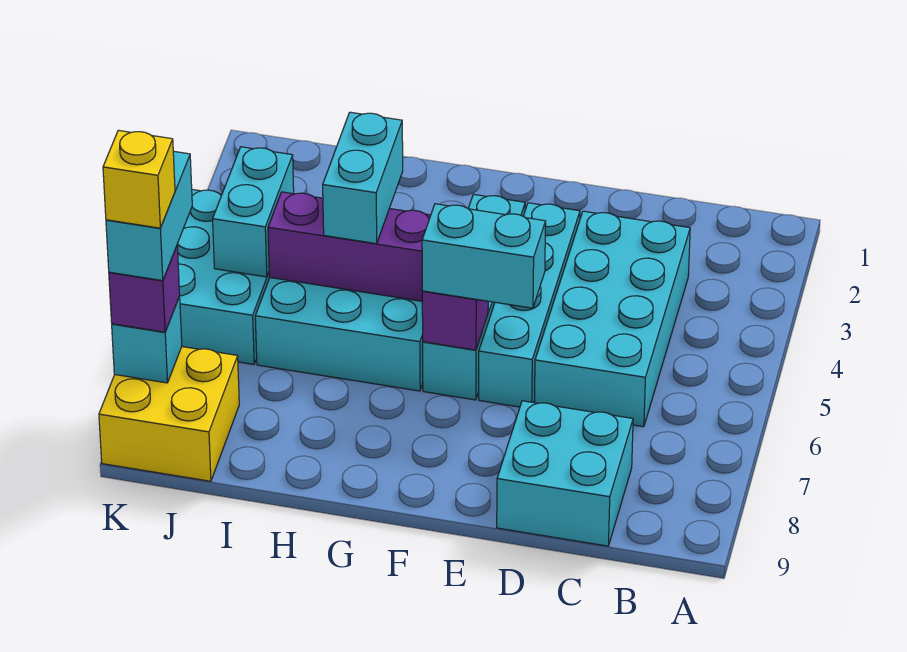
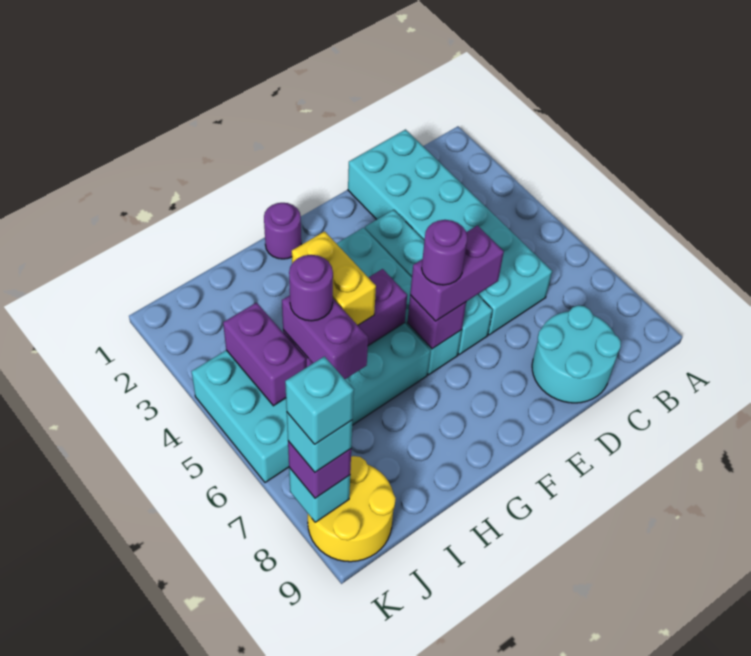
cyan brick C3:D6 level 1 -> cyan brick C1:D6 level 1
cyan brick C8:D9 level 1 -> cyan round brick C8:D9 level 1
cyan brick E6:F6 level 3 -> purple brick E6:F6 level 3
none -> purple round brick F6 level 4
none -> purple round brick G1 level 1
cyan brick H4:H5 level 3 -> yellow brick H4:H5 level 3
none -> purple brick I5:I6 level 3
none -> purple round brick I5 level 4
cyan brick J4:J5 level 2 -> purple brick J4:J5 level 2
yellow brick J8:K9 level 1 -> yellow round brick J8:K9 level 1
cyan brick K7:K8 level 4 -> cyan brick K8 level 4
yellow brick K8 level 5 -> cyan brick K8 level 5

